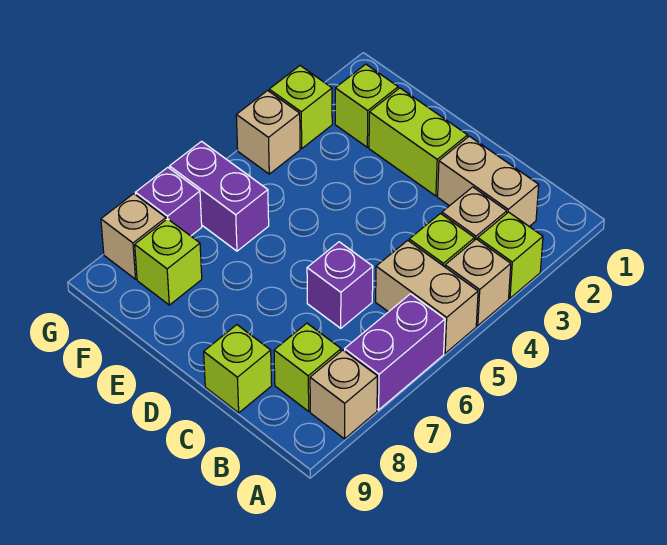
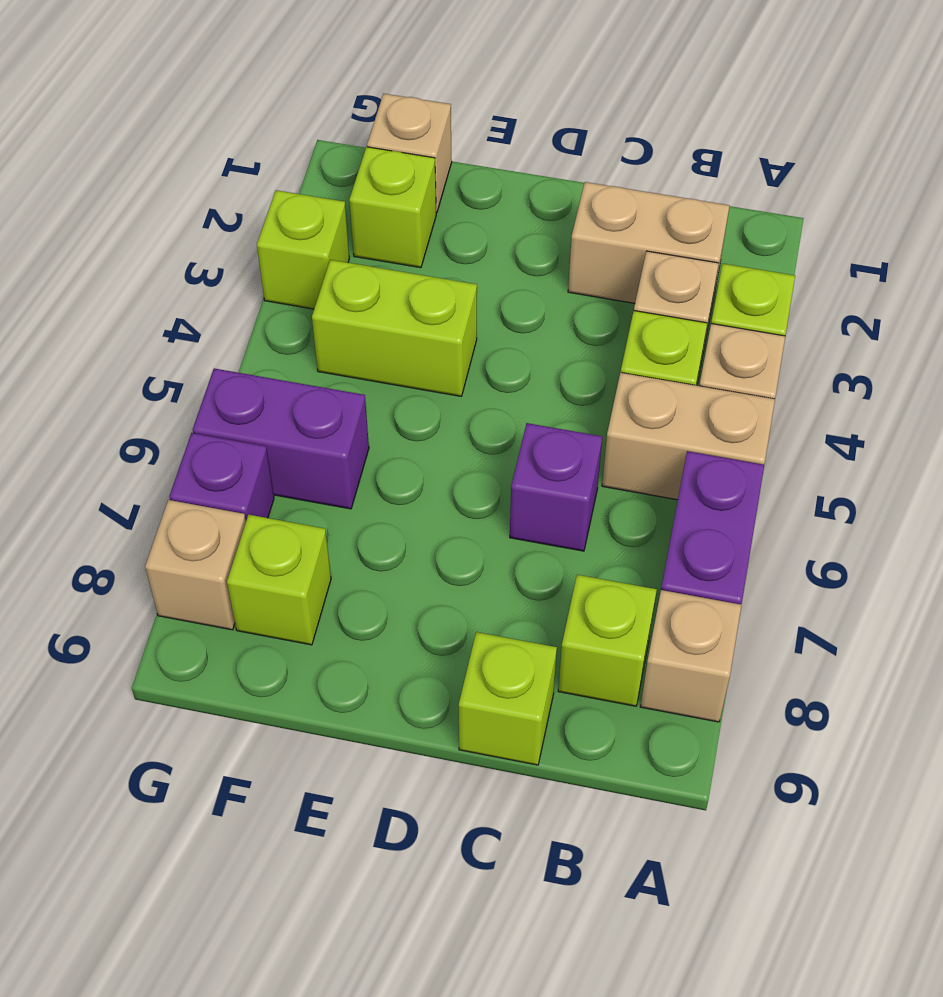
lime brick D2:E2 level 1 -> lime brick E4:F4 level 1
tan brick G4 level 1 -> tan brick F1 level 1

